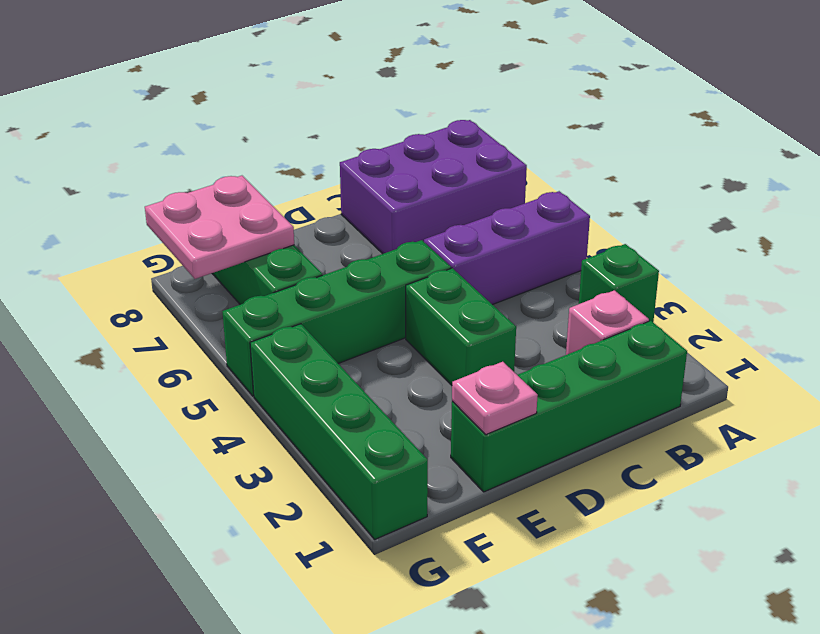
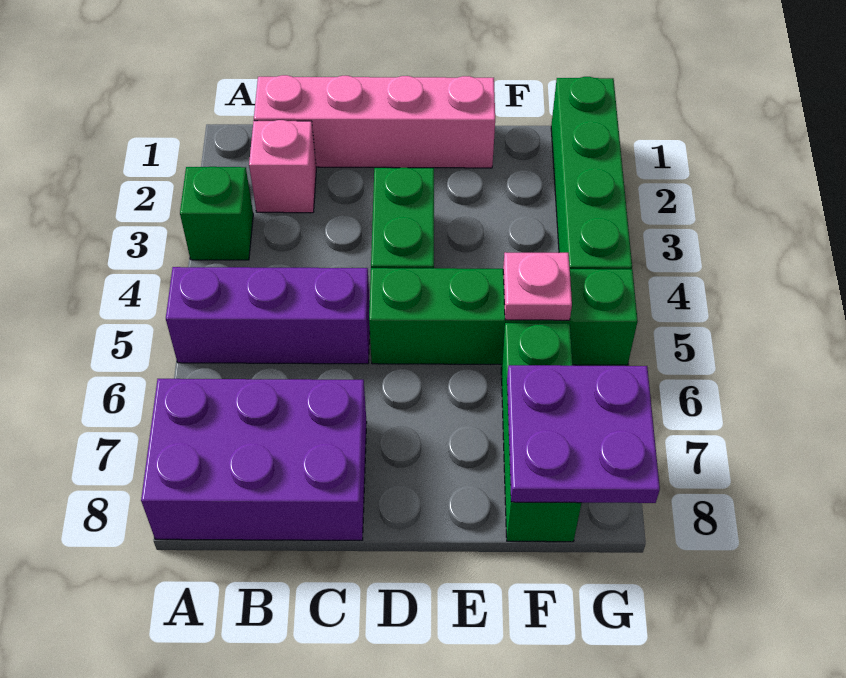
green brick B1:E1 level 1 -> pink brick B1:E1 level 1
pink plate E1 level 2 -> pink plate F5 level 2
pink plate F7:G8 level 2 -> purple plate F7:G8 level 2

